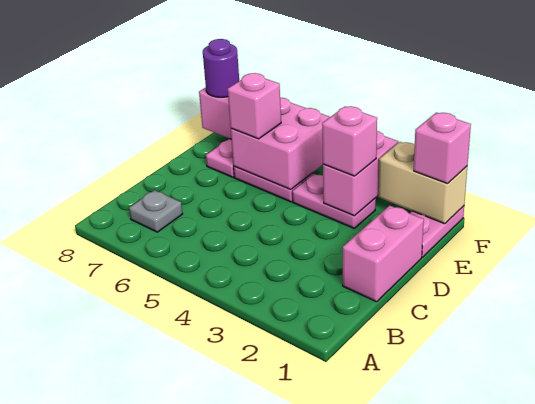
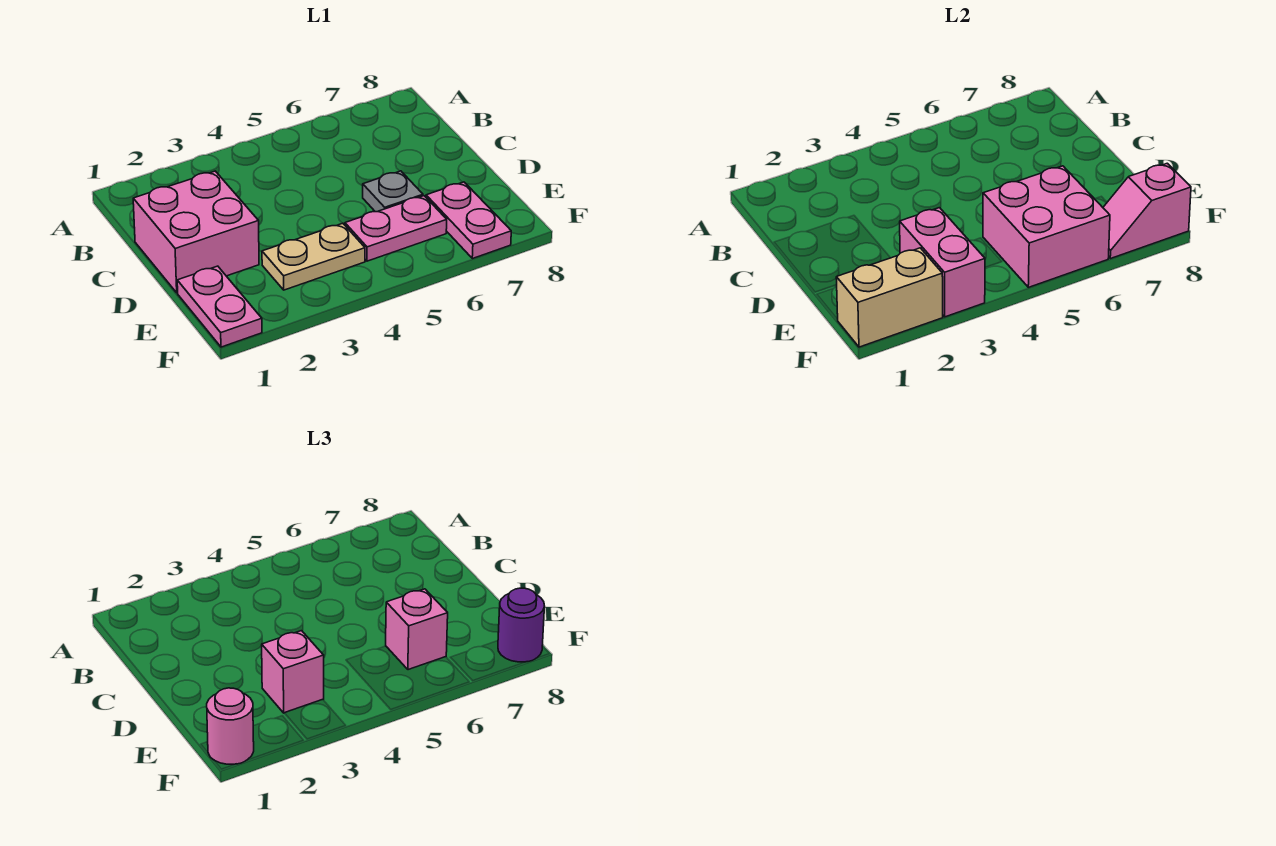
grey plate B7 level 1 -> grey plate D6 level 1
pink brick C1:D1 level 1 -> pink brick C1:D2 level 1
pink plate E3:E4 level 1 -> tan plate E3:E4 level 1
pink brick F1 level 3 -> pink round brick F1 level 3

